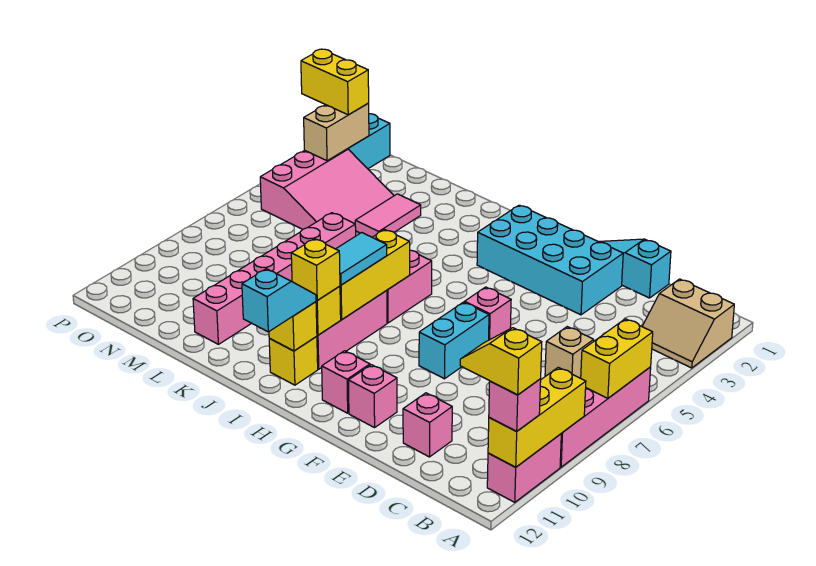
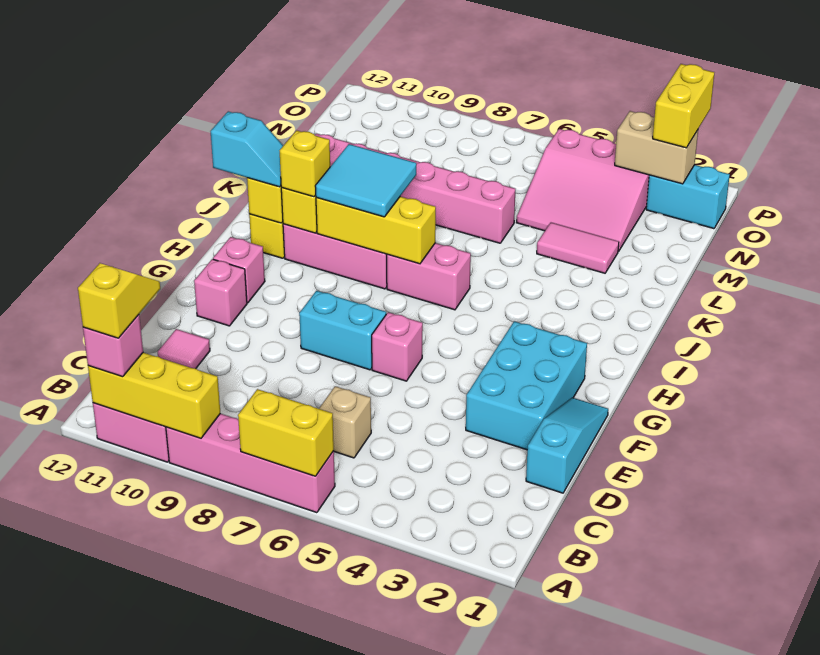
tan slope A2:B3 level 1 top 2 -> none
pink brick D11 level 1 -> pink tile D11 level 1
cyan brick E2:H3 level 1 -> cyan brick E2:G3 level 1
cyan tile I8:I9 level 3 -> cyan tile I8:J9 level 3

